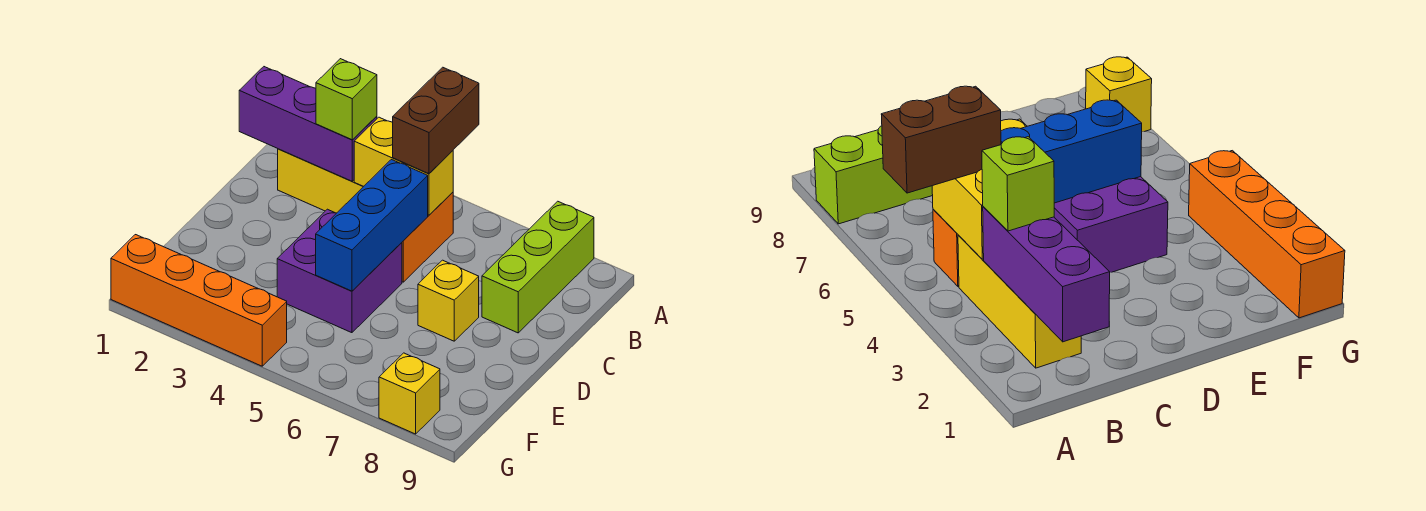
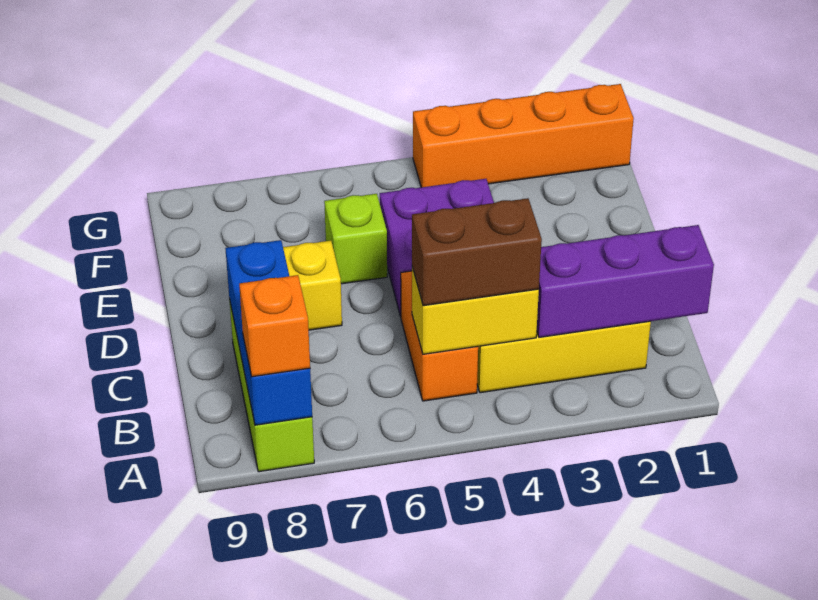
brown brick A5:B5 level 3 -> brown brick B4:B5 level 3
none -> orange brick A8 level 3
lime brick B3 level 3 -> lime brick E6 level 1
blue brick C5:E5 level 2 -> blue brick A8:C8 level 2
yellow brick G8 level 1 -> none

